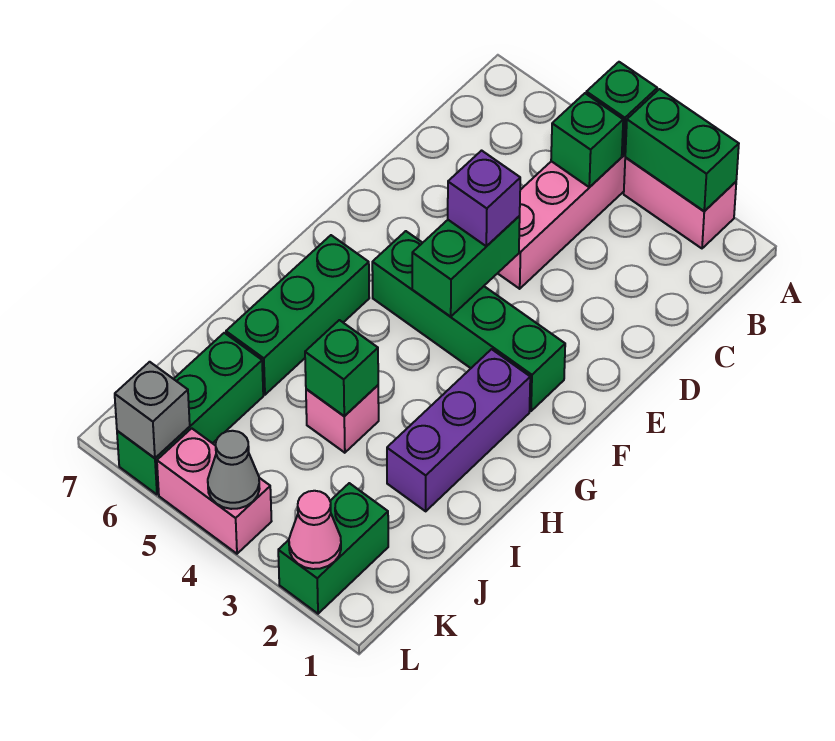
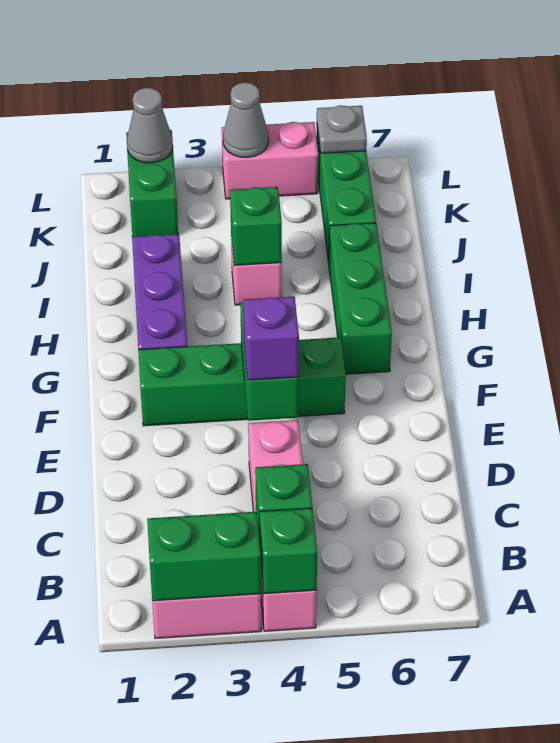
pink cone L2 level 2 -> grey cone L2 level 2
grey brick L6 level 2 -> grey plate L6 level 2

